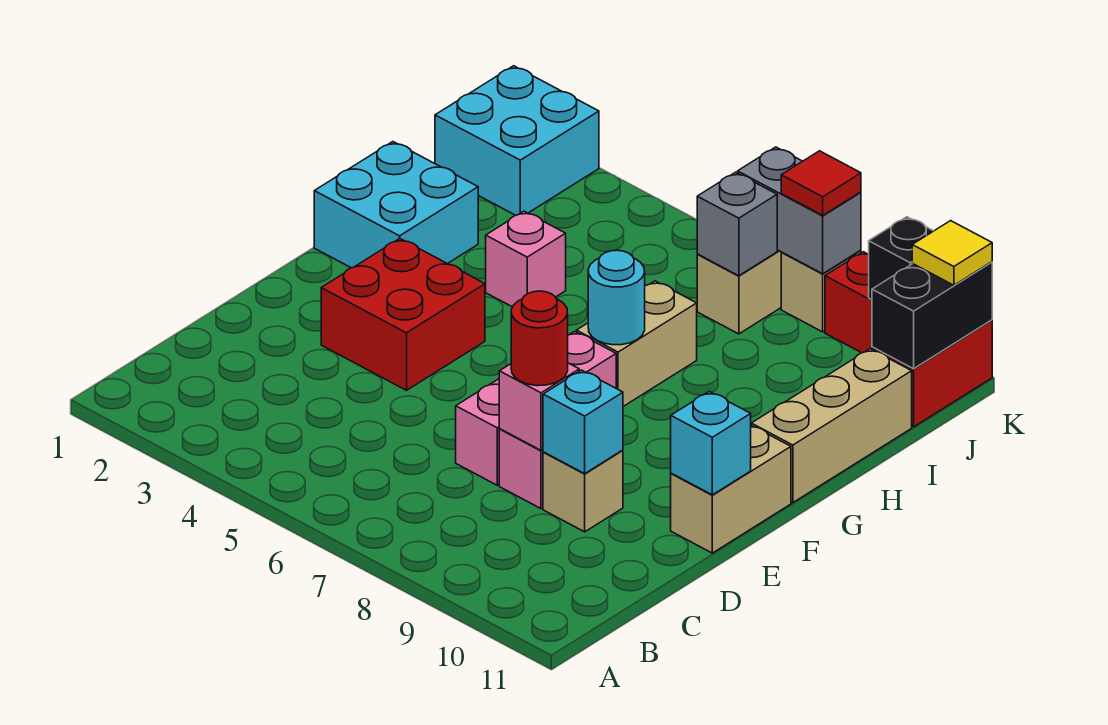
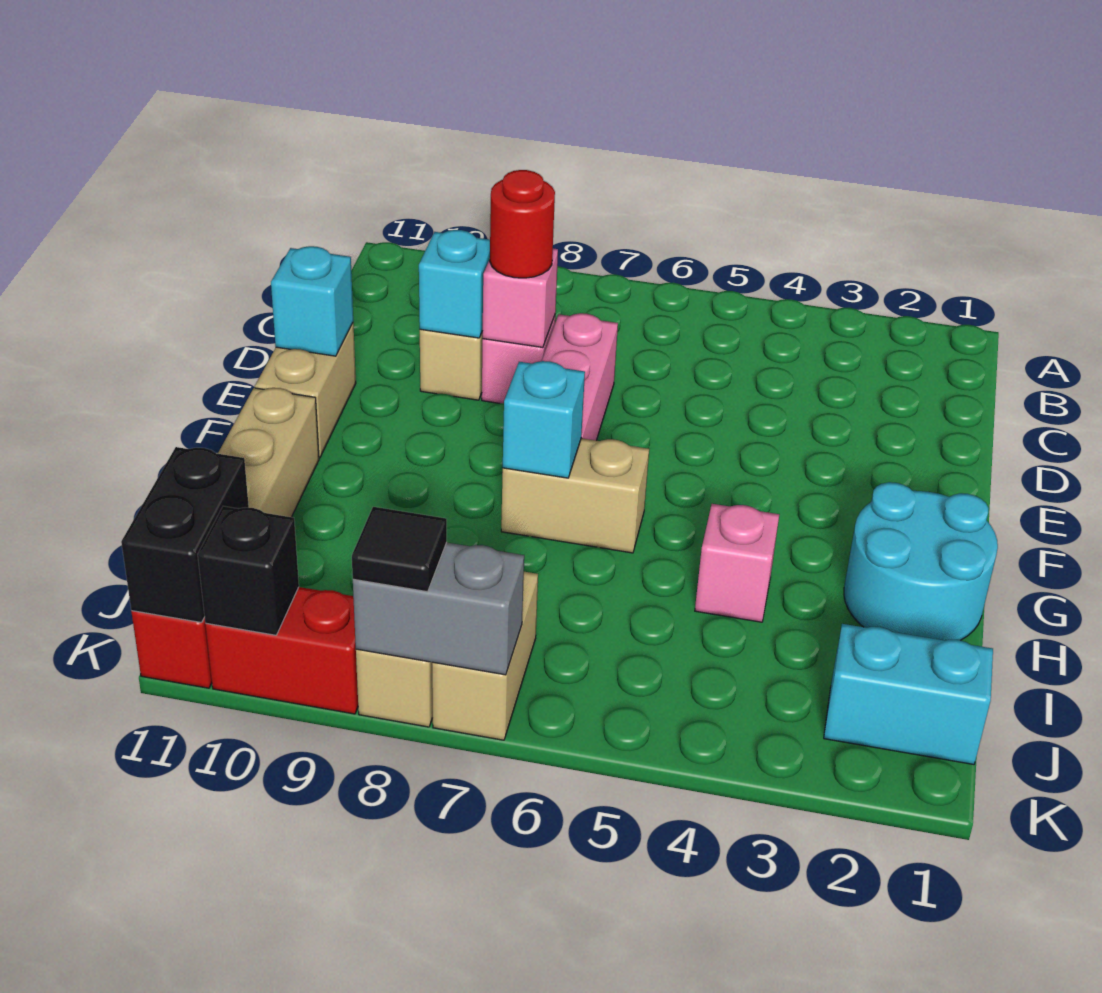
red brick E3:F4 level 1 -> none
cyan brick G1:H2 level 1 -> cyan round brick G1:H2 level 1
tan brick G7:H7 level 1 -> tan brick G6:G7 level 1
cyan round brick G7 level 2 -> cyan brick G7 level 2
cyan brick J1:K2 level 1 -> cyan brick J1:J2 level 1
grey brick J7 level 2 -> none
red tile K8 level 3 -> black tile K8 level 3
yellow tile K11 level 3 -> none

